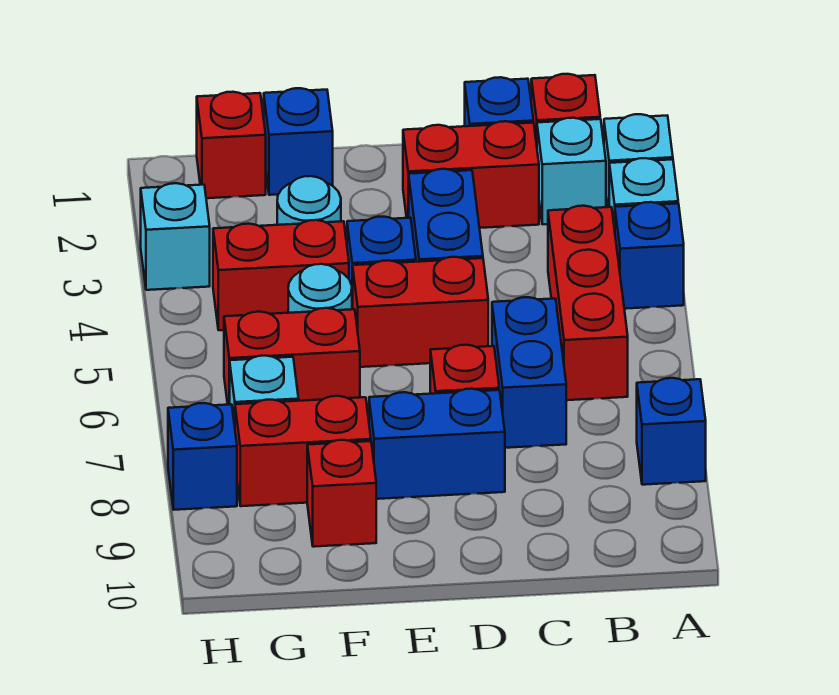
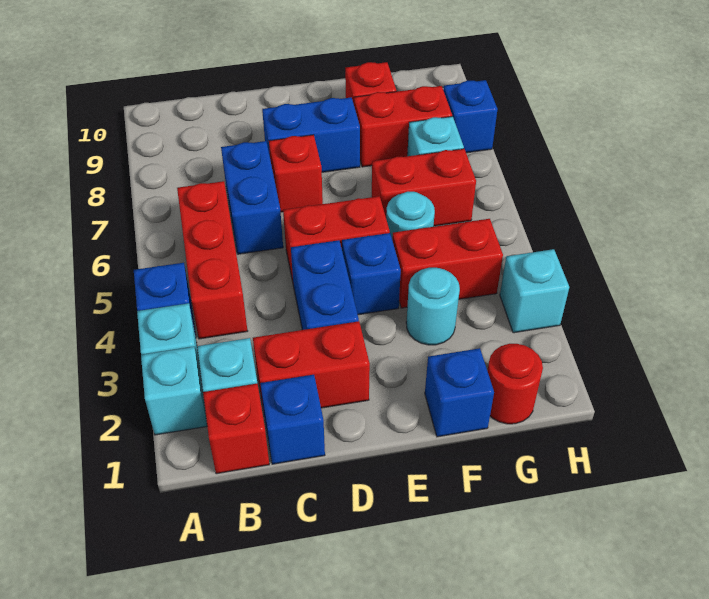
blue brick A8 level 1 -> none
red brick G1 level 1 -> red round brick G1 level 1

